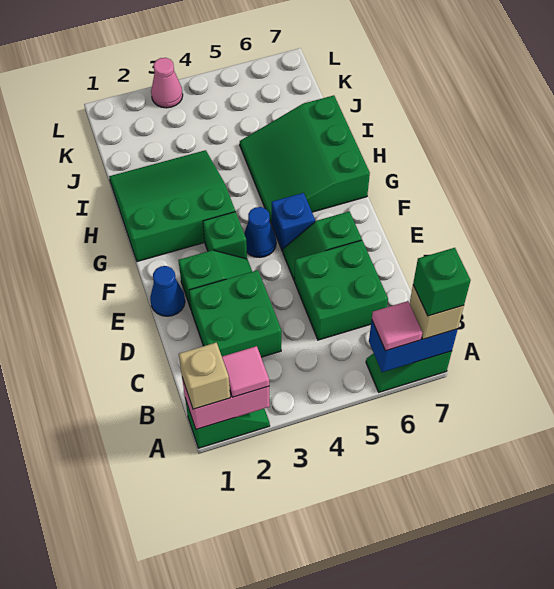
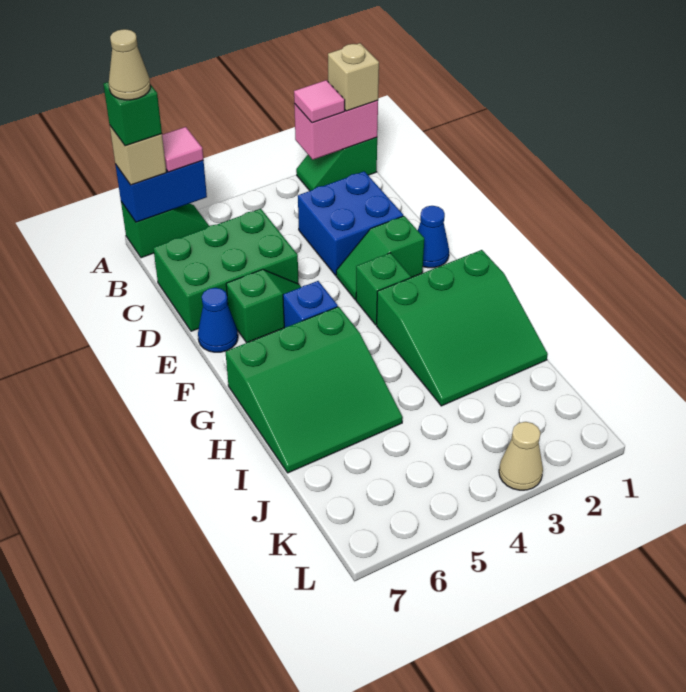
none -> tan cone A7 level 5
green brick C2:D3 level 1 -> blue brick C2:D3 level 1
green brick C5:D6 level 1 -> green brick C5:D7 level 1
blue cone F4 level 1 -> blue cone E7 level 1
green slope G5:I7 level 1 top 7 -> green slope G5:I7 level 1 top G
pink cone L3 level 1 -> tan cone L3 level 1

